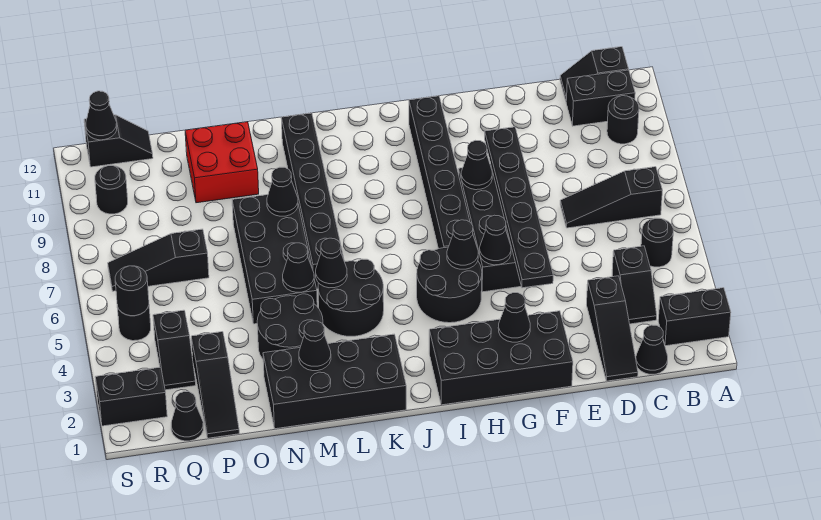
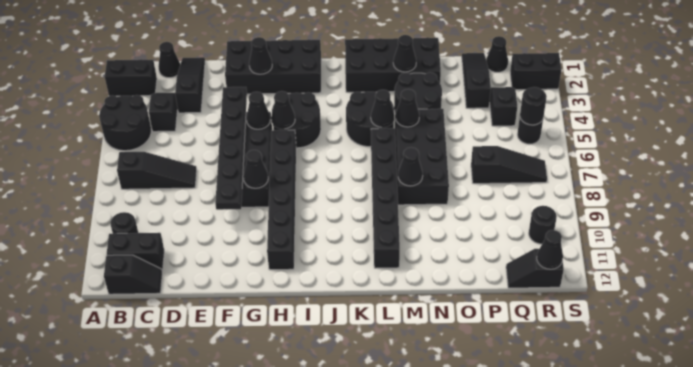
black round brick B5 level 1 -> black round brick A4:B5 level 1
red brick N10:O11 level 1 -> none

